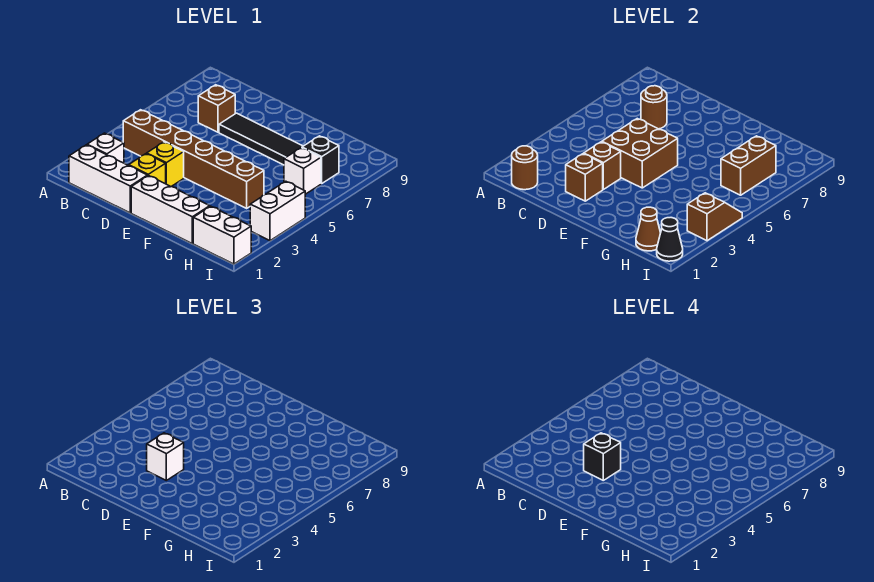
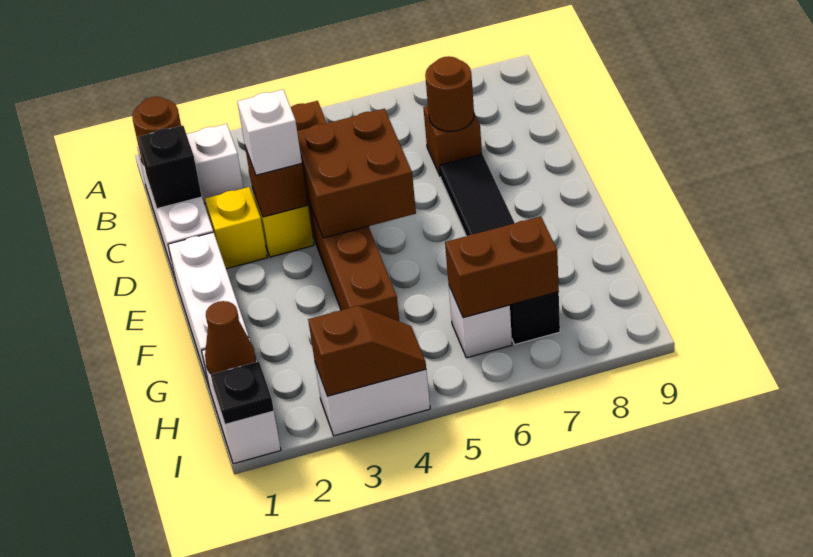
brown brick D2 level 2 -> none
black brick D3 level 4 -> black brick C1 level 2
black cone I1 level 2 -> black plate I1 level 2

